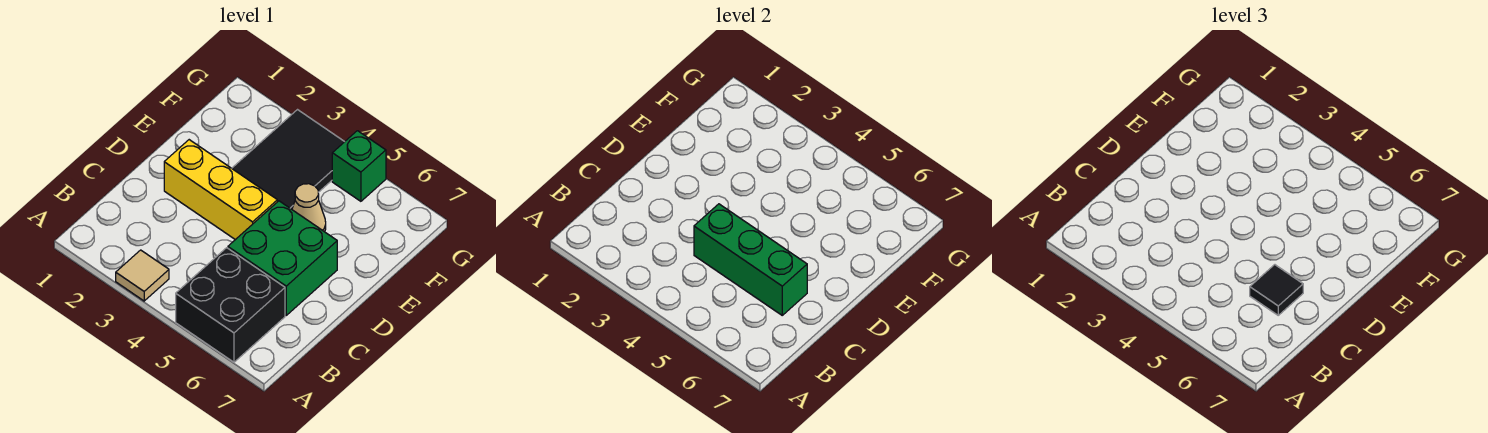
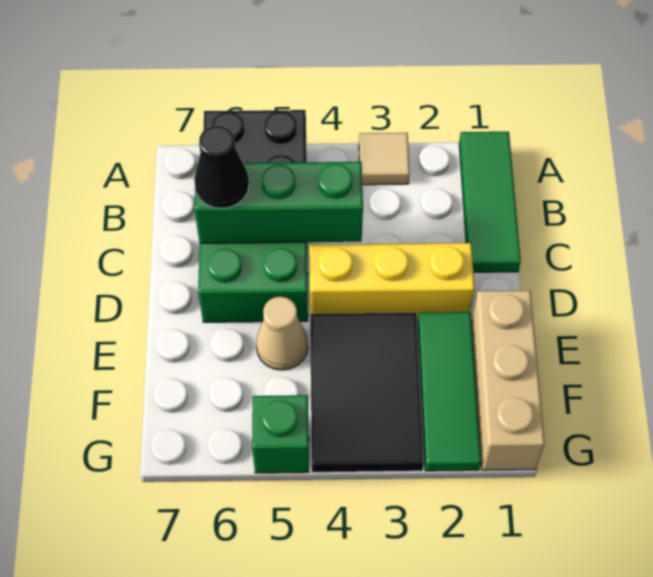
none -> green tile A1:C1 level 1
black tile C6 level 3 -> black cone C6 level 3
none -> tan brick E1:G1 level 1
none -> green tile E2:G2 level 1

